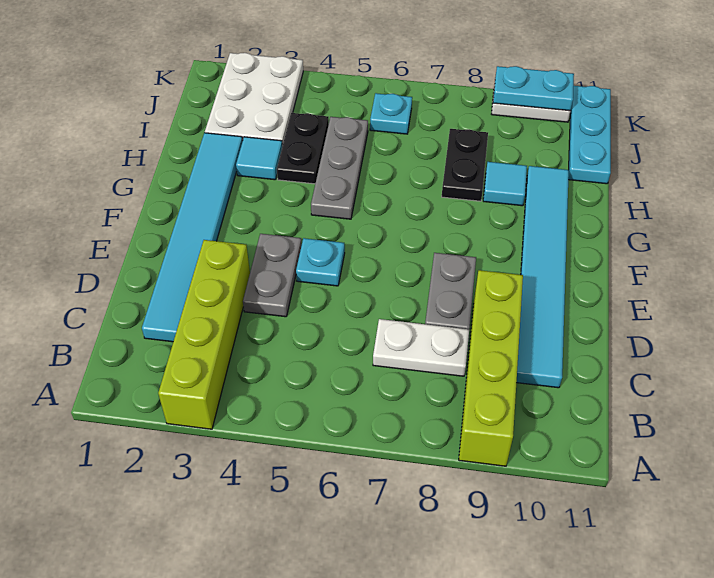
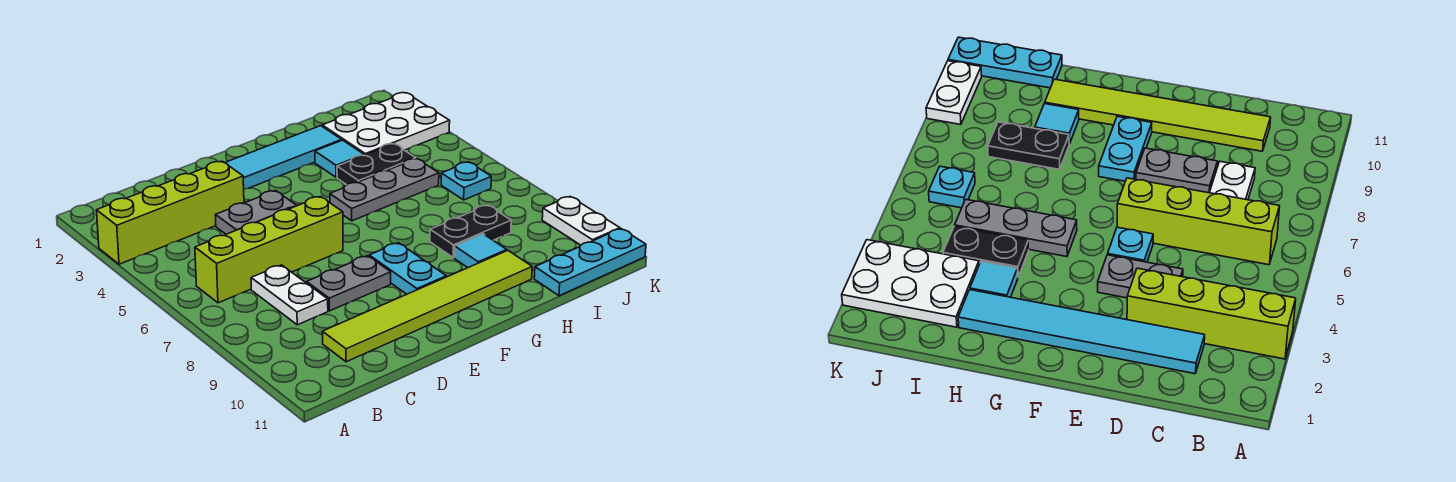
lime brick A9:D9 level 1 -> lime brick B6:E6 level 1
cyan tile C10:H10 level 1 -> lime tile C10:H10 level 1
cyan plate K9:K10 level 2 -> cyan plate F8:F9 level 1

